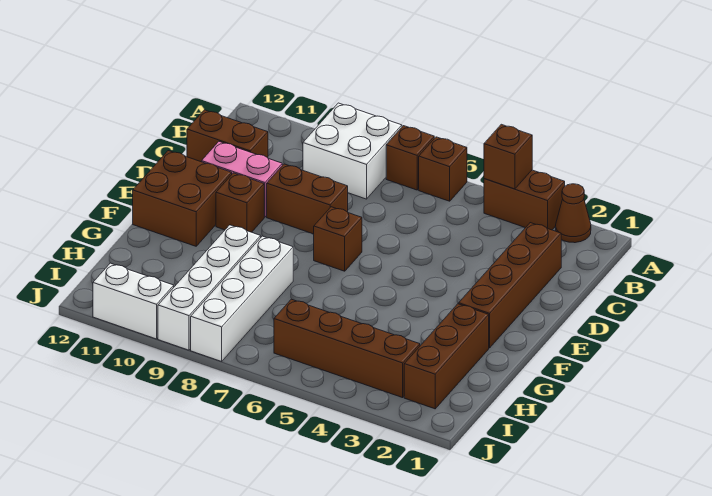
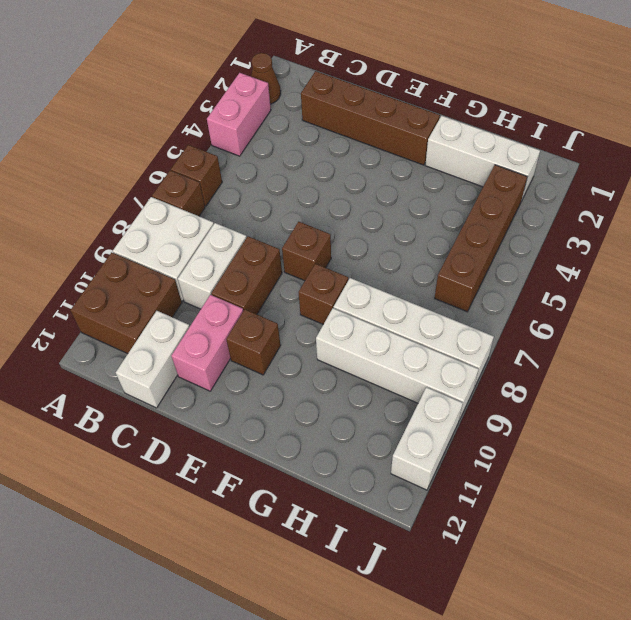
brown brick A3:A4 level 1 -> pink brick A3:A4 level 1
brown brick A4 level 2 -> brown brick F8 level 1
none -> white brick C8:C9 level 1
brown brick C11:C12 level 1 -> white brick C11:C12 level 1
brown brick E11:F12 level 1 -> brown brick A10:B11 level 1
brown brick G2:I2 level 1 -> white brick G2:I2 level 1

